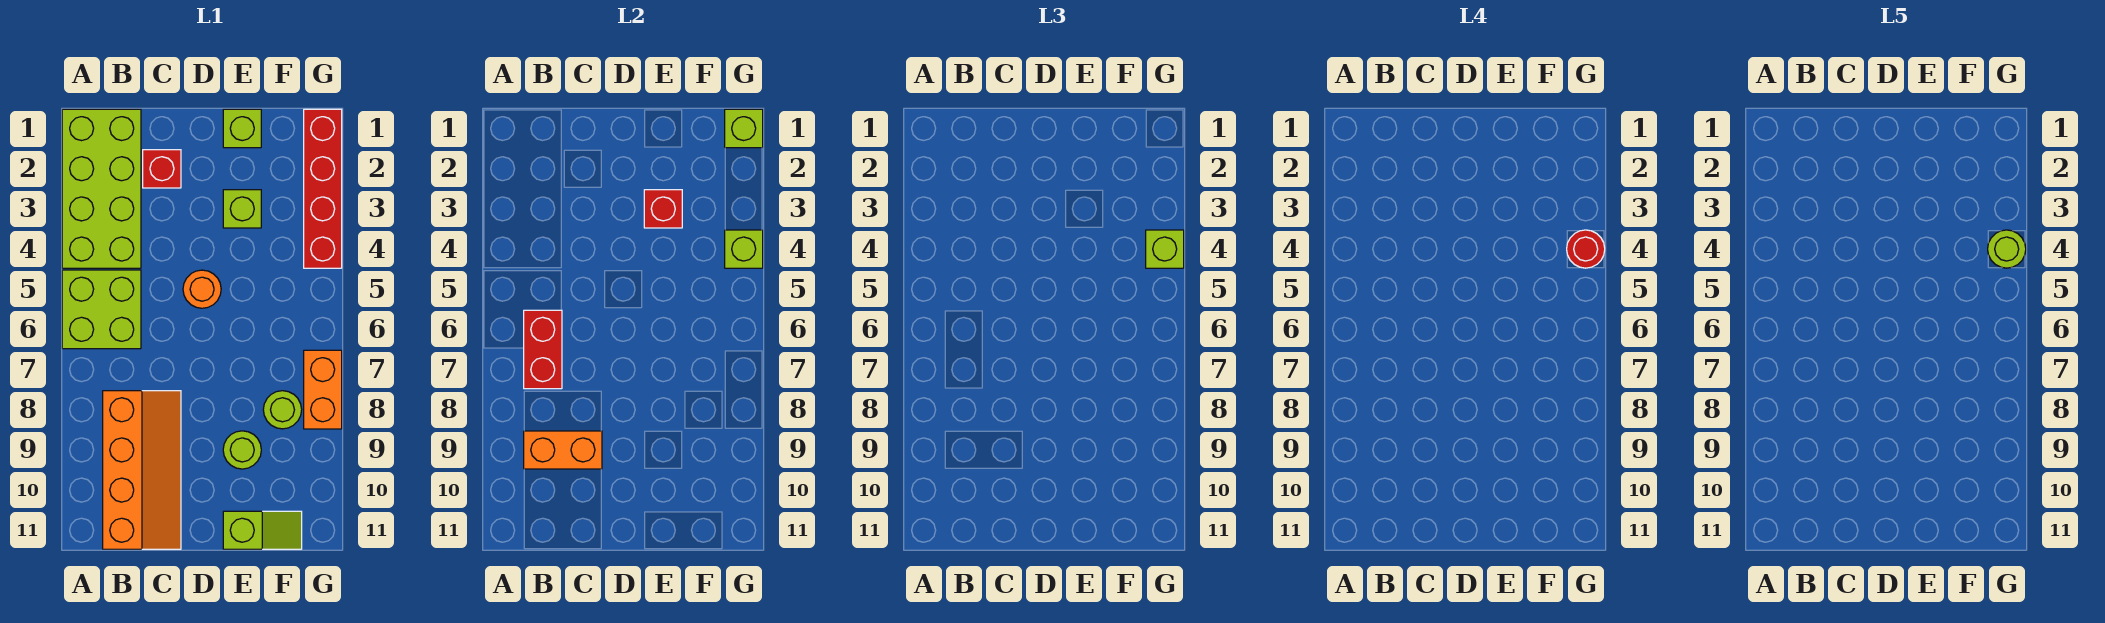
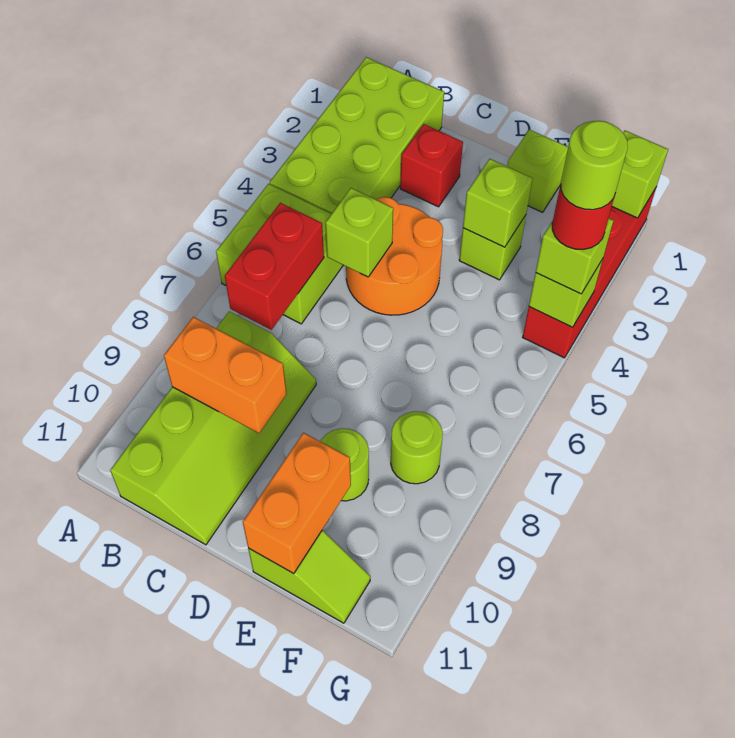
orange slope B8:C11 level 1 top B -> lime slope B8:C11 level 1 top B
none -> lime brick C5 level 2
orange round brick D5 level 1 -> orange round brick C4:D5 level 1
red brick E3 level 2 -> lime brick E3 level 2
orange brick G7:G8 level 1 -> orange brick E10:E11 level 2

